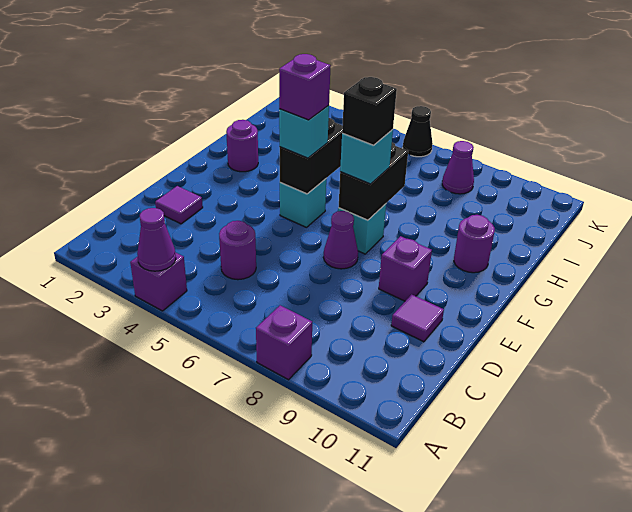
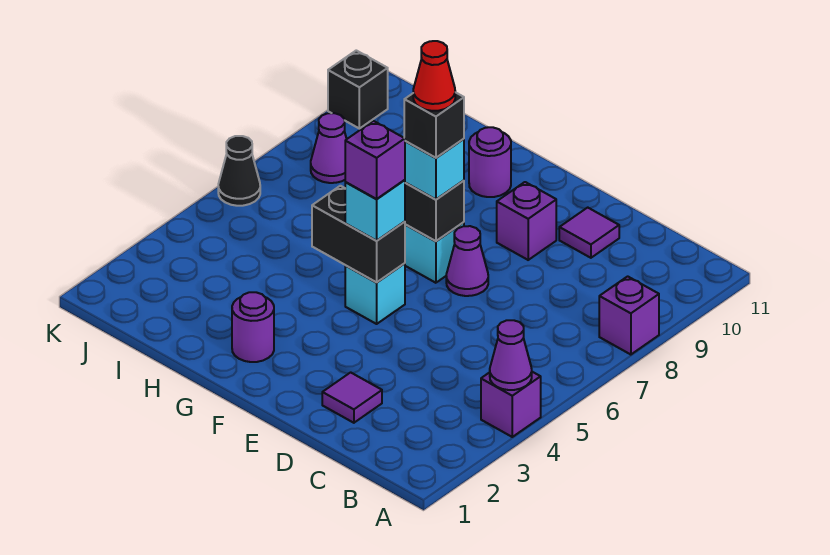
purple round brick C5 level 1 -> none
none -> red cone F7 level 5
none -> black brick K10 level 1

